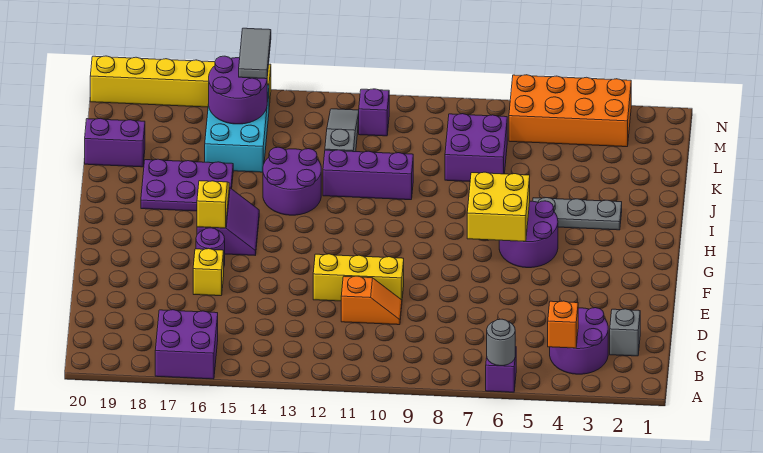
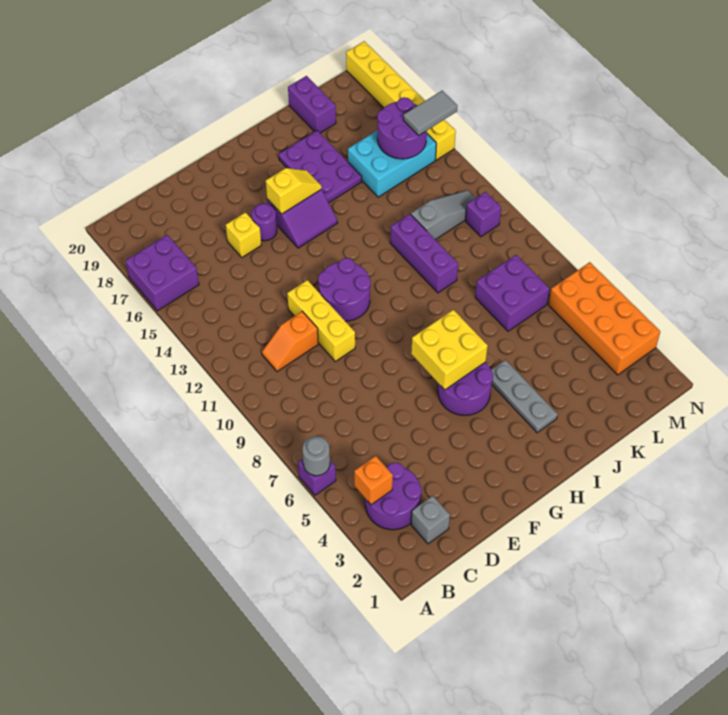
orange slope D10:D11 level 1 top 11 -> orange slope C11:D11 level 1 top D
purple round brick I13:J14 level 1 -> purple round brick F11:G12 level 1

